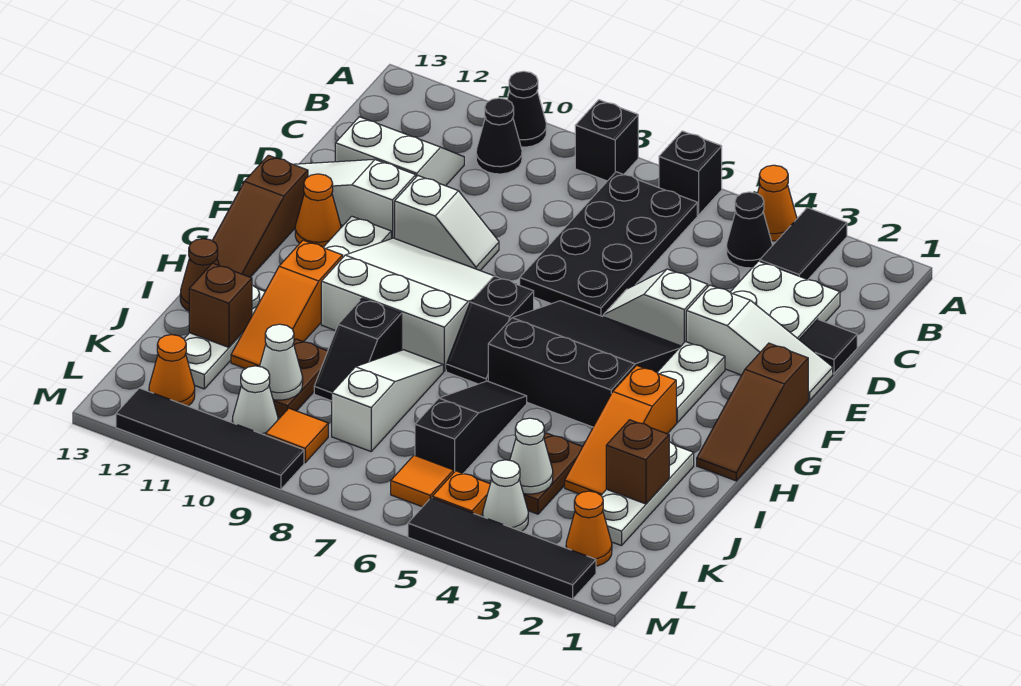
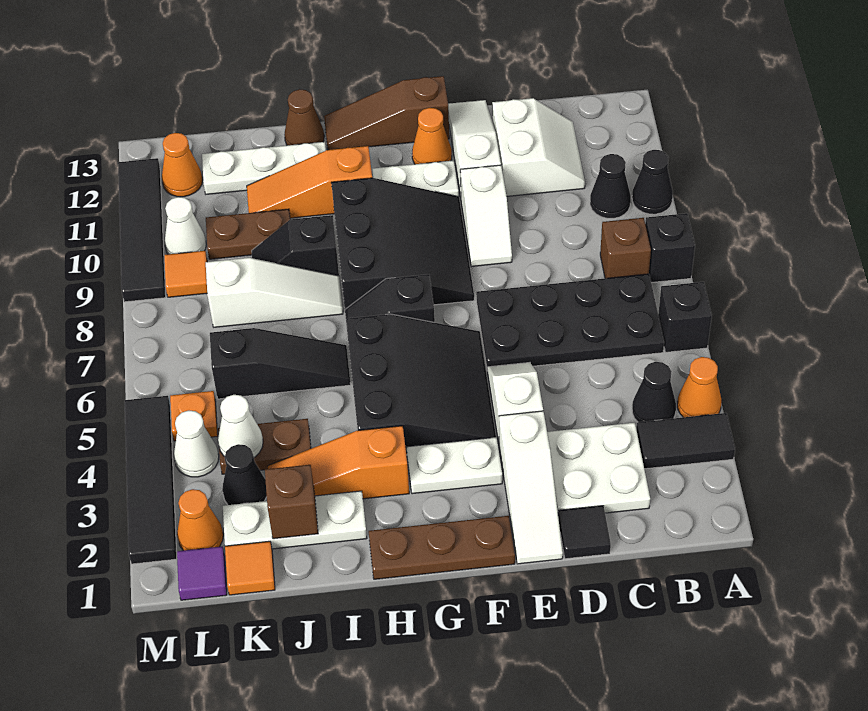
brown slope F1:H1 level 1 top F -> brown plate F1:H1 level 1
white slope F8:H10 level 1 top H -> black slope F8:H10 level 1 top H
brown brick J12 level 2 -> brown brick B8 level 1
none -> black cone K3 level 1
white cone K10 level 2 -> none
none -> purple tile L1 level 1
orange tile L6 level 1 -> orange tile K1 level 1

